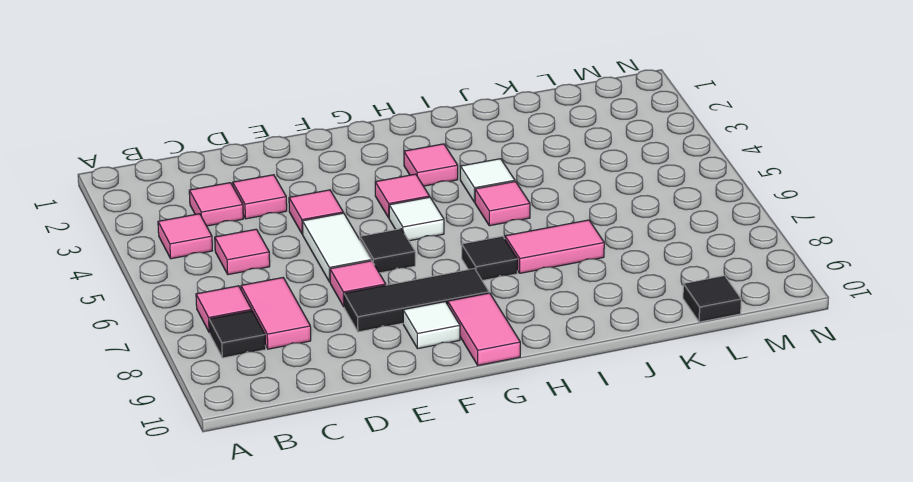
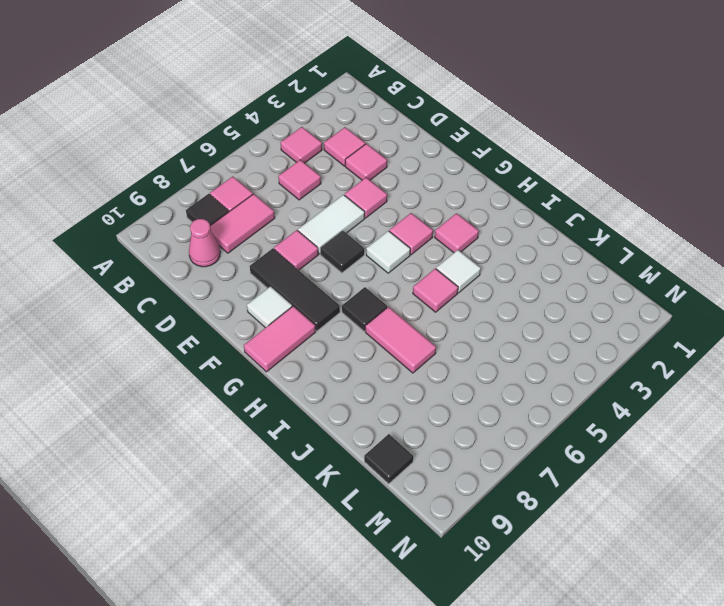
none -> pink cone C9 level 1

